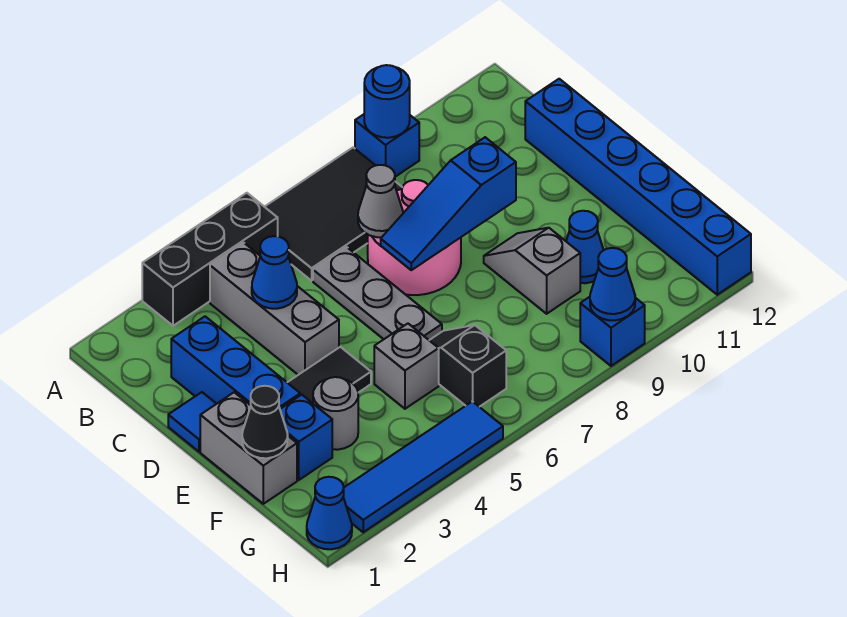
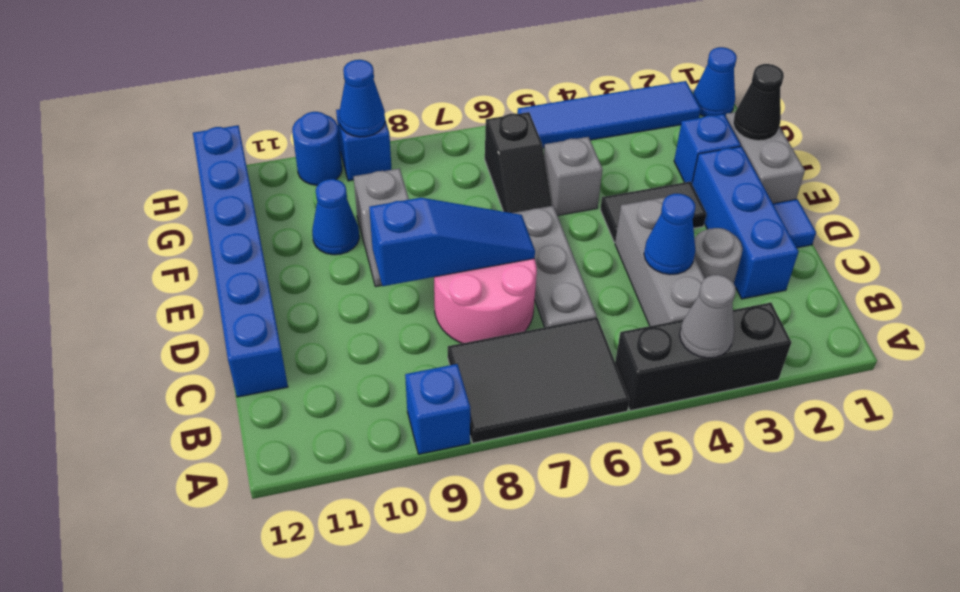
blue round brick A9 level 2 -> blue round brick H10 level 1
grey cone C7 level 2 -> grey cone A4 level 2
grey round brick F3 level 1 -> grey round brick C3 level 1

